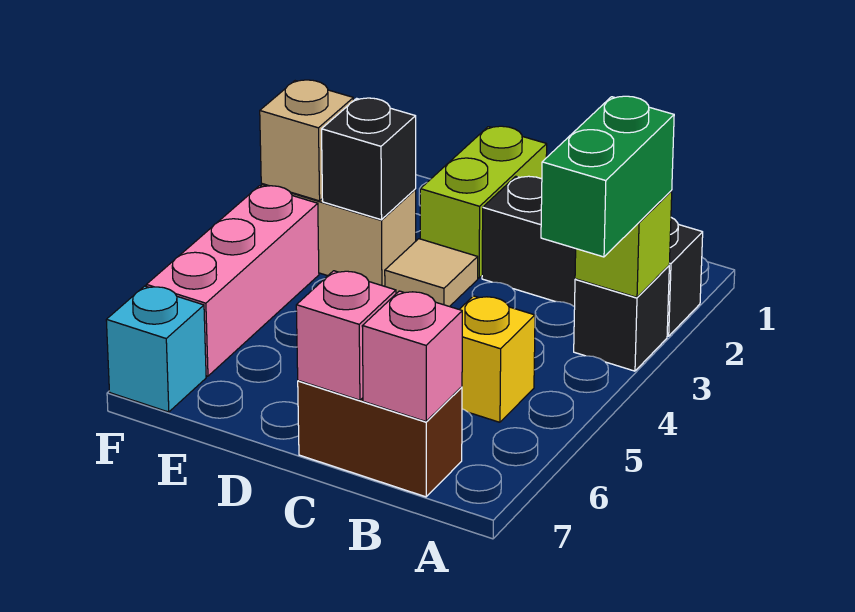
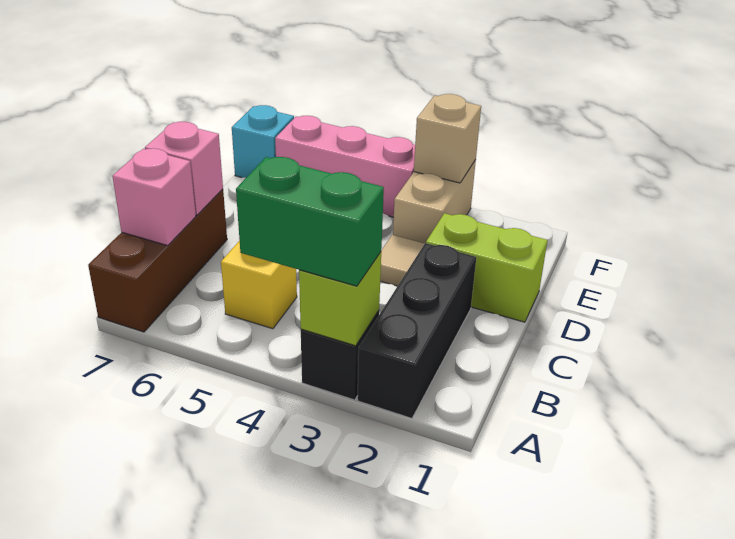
brown brick B7:C7 level 1 -> brown brick A7:C7 level 1
black brick E3 level 2 -> none

